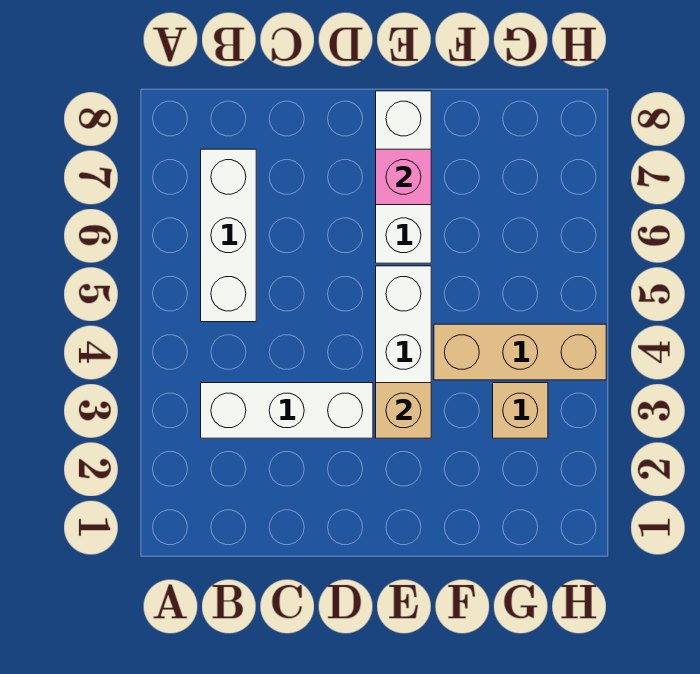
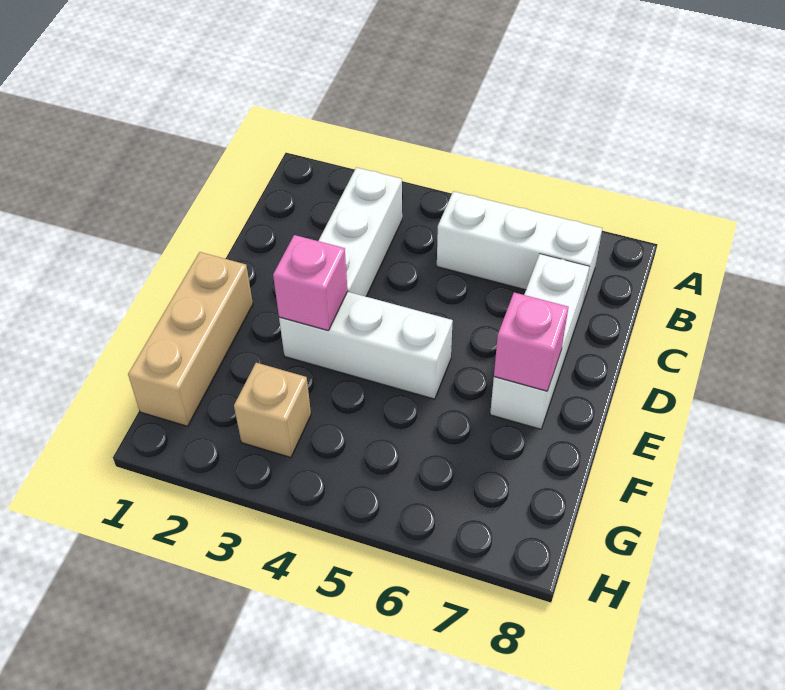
tan brick E3 level 2 -> pink brick E3 level 2
white brick E6:E8 level 1 -> white brick C7:E7 level 1
tan brick F4:H4 level 1 -> tan brick E1:G1 level 1

